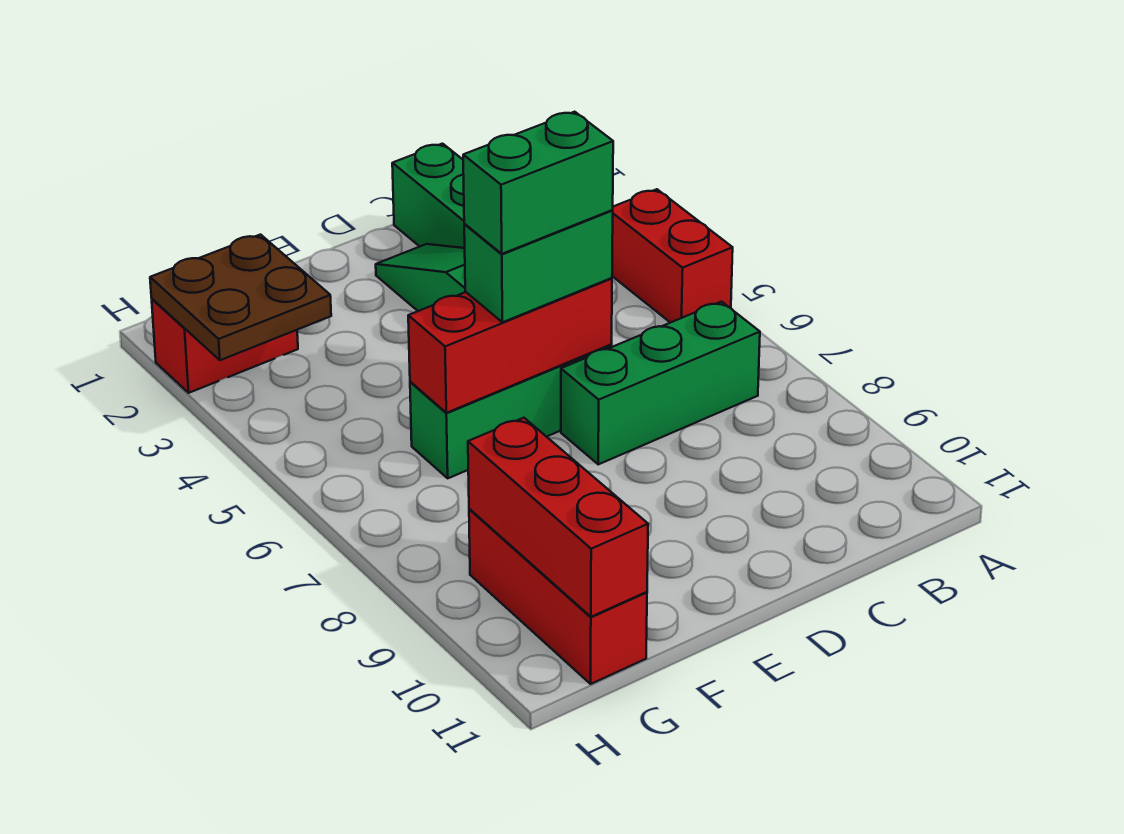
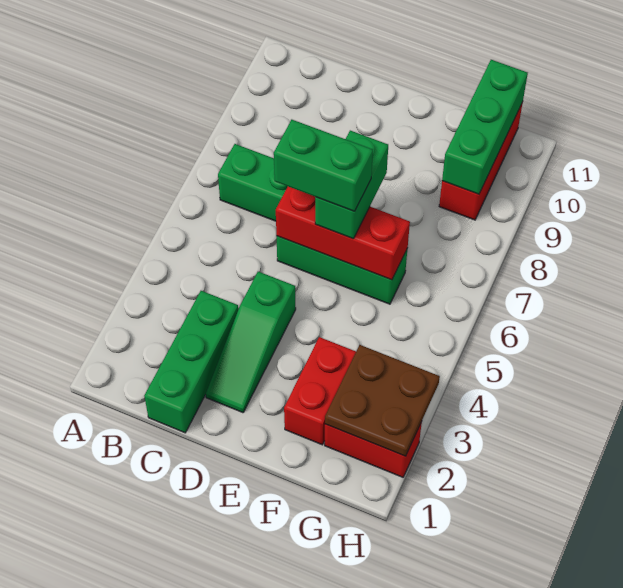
red brick A4:A5 level 1 -> red brick F2:F3 level 1
green brick D6:E6 level 3 -> green brick E6:E7 level 3
red brick G9:G11 level 2 -> green brick G9:G11 level 2

